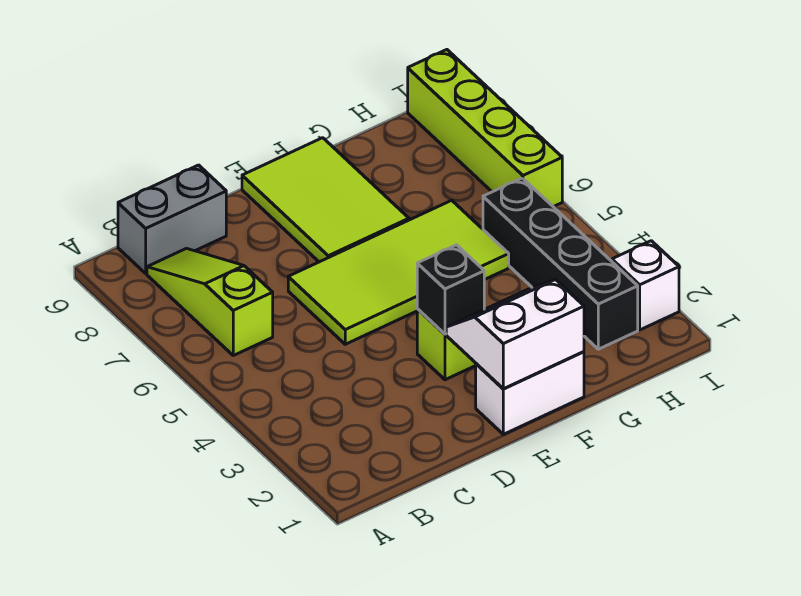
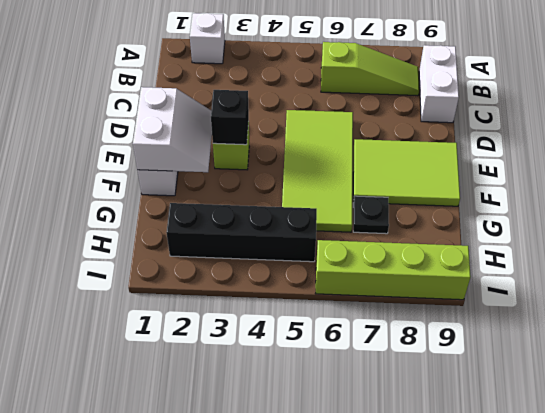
grey brick B9:C9 level 1 -> white brick B9:C9 level 1
none -> black plate G7 level 1
white brick I2 level 1 -> white brick A2 level 1

